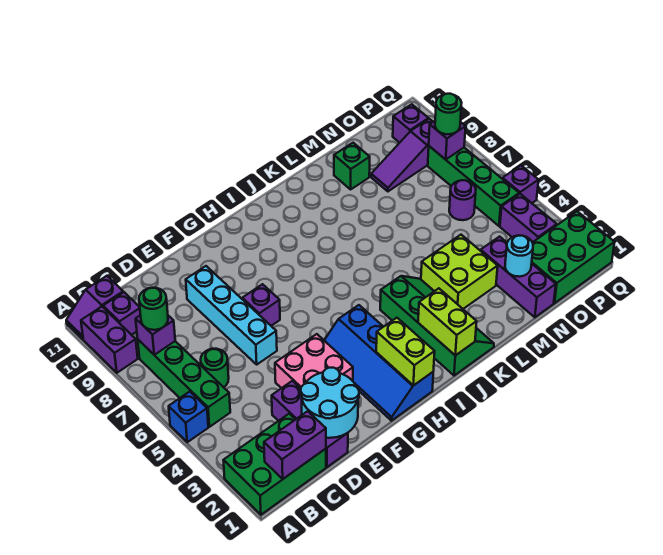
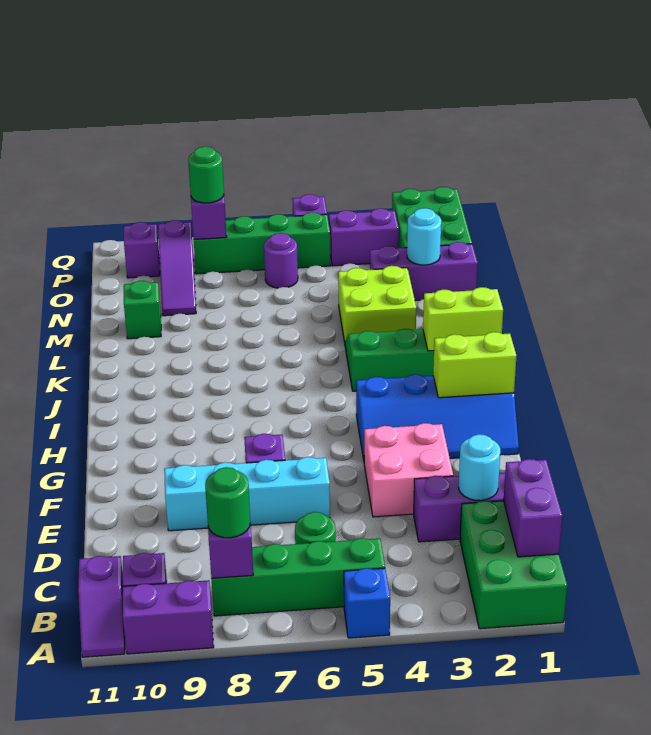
cyan round brick D1:E2 level 2 -> cyan round brick D2 level 2

